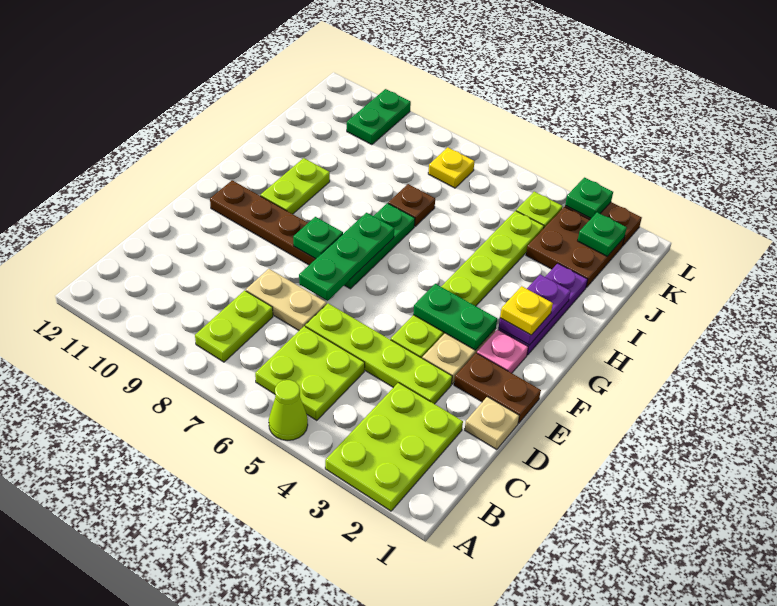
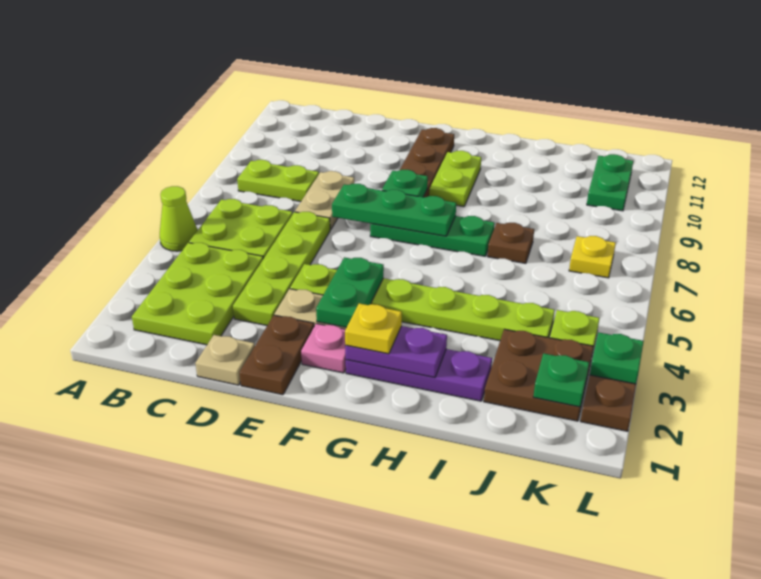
lime plate A2:C3 level 1 -> lime plate B2:C4 level 1
lime plate G10:H10 level 1 -> lime plate G9:G10 level 1
green plate K10:L10 level 1 -> green plate K10:K11 level 1

